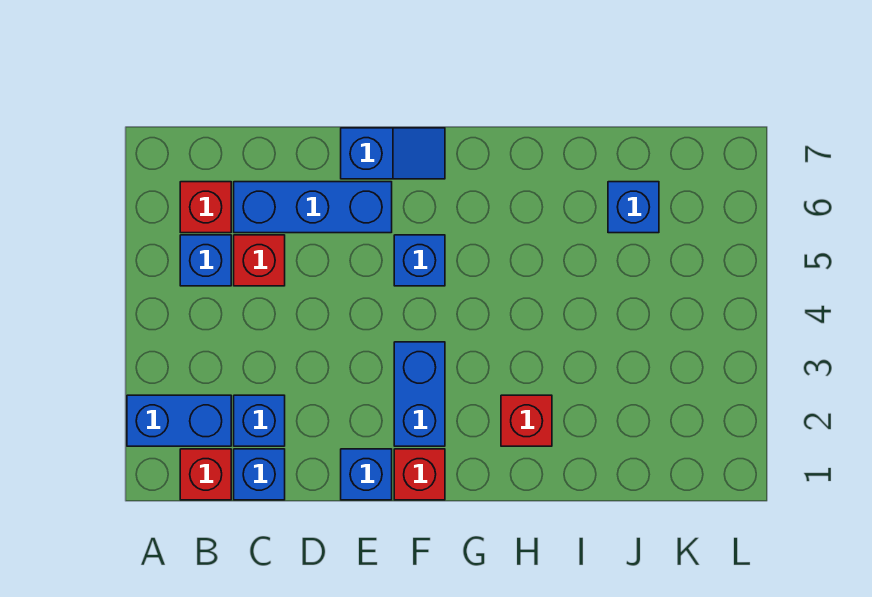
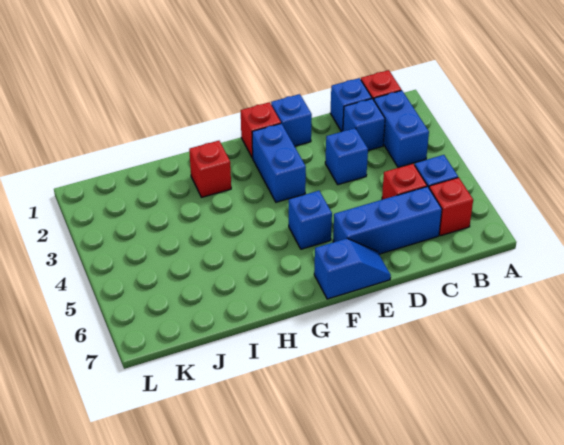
blue brick A2:B2 level 1 -> blue brick B2:B3 level 1
blue slope E7:F7 level 1 top E -> blue slope E7:F7 level 1 top F
blue brick J6 level 1 -> blue brick D3 level 1

